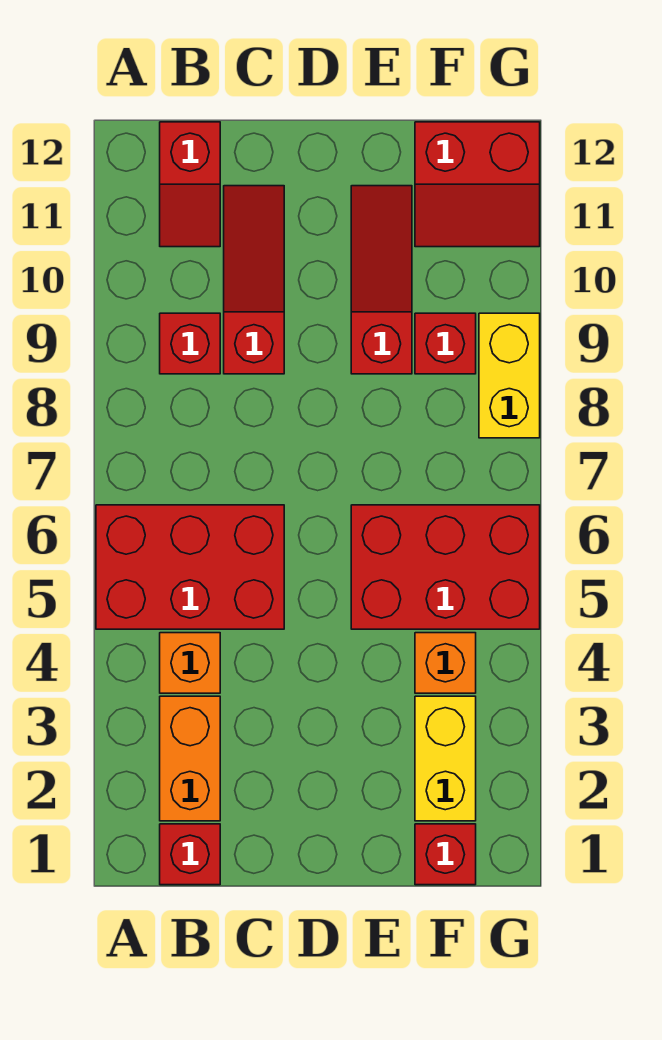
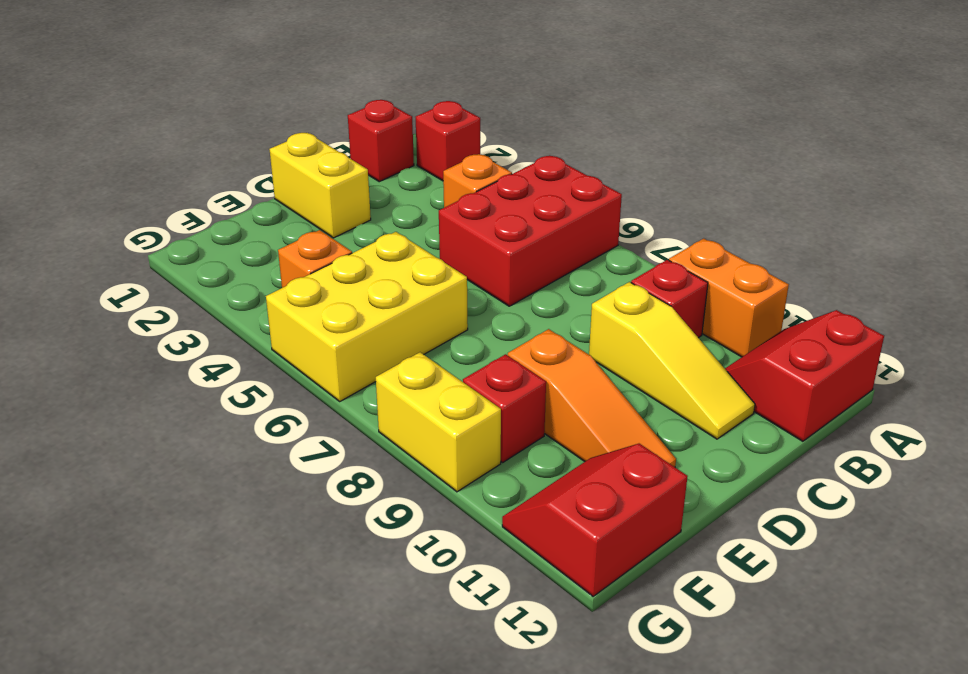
orange brick B2:B3 level 1 -> orange brick A9:A10 level 1
red slope B11:B12 level 1 top 12 -> red slope A11:B12 level 1 top 12
red slope C9:C11 level 1 top 9 -> yellow slope C9:C11 level 1 top 9
red brick E5:G6 level 1 -> yellow brick E5:G6 level 1
red slope E9:E11 level 1 top 9 -> orange slope E9:E11 level 1 top 9
red brick F1 level 1 -> red brick A2 level 1
yellow brick F2:F3 level 1 -> yellow brick D1:D2 level 1

